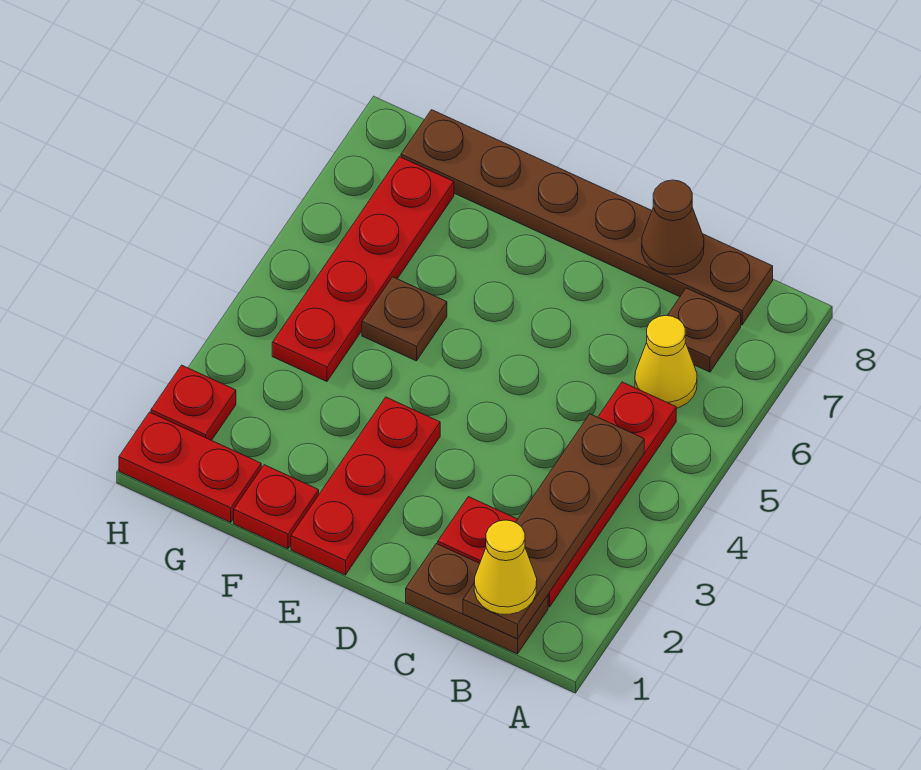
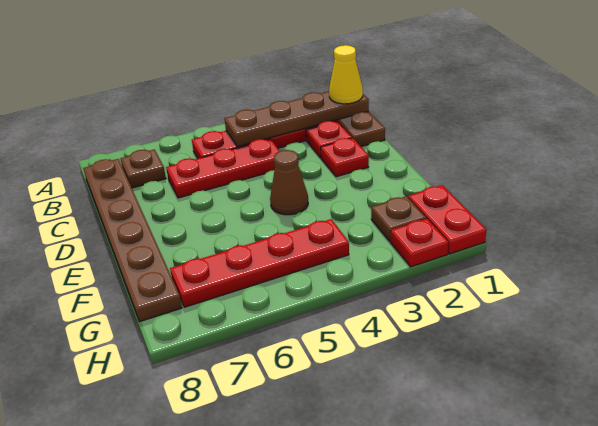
yellow cone B6 level 1 -> none
brown cone C8 level 2 -> brown cone E4 level 1
red plate E1:E3 level 1 -> red plate C4:C6 level 1
red plate F1 level 1 -> red plate D2 level 1
brown plate F5 level 1 -> brown plate G2 level 1

